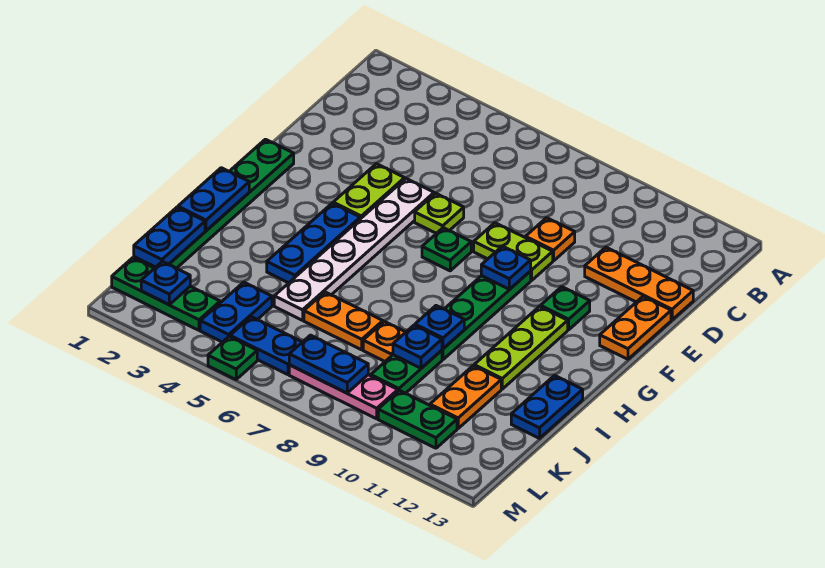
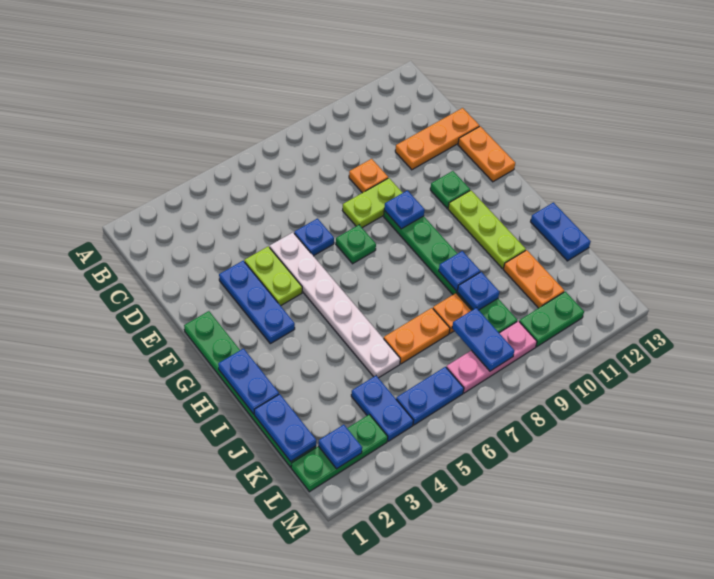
lime plate E6 level 1 -> blue plate E6 level 1
blue plate G4:I4 level 1 -> blue plate E3:G3 level 1
blue plate L7:L8 level 2 -> blue plate K8:L8 level 2
green plate M5 level 1 -> none

